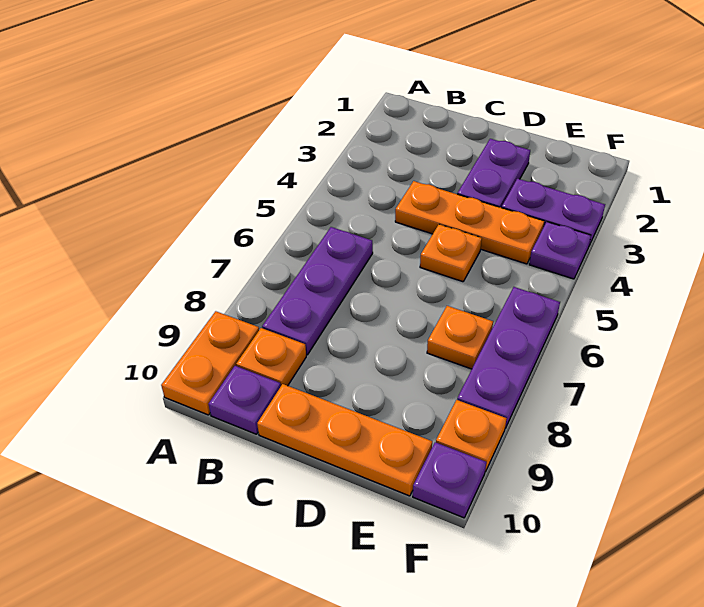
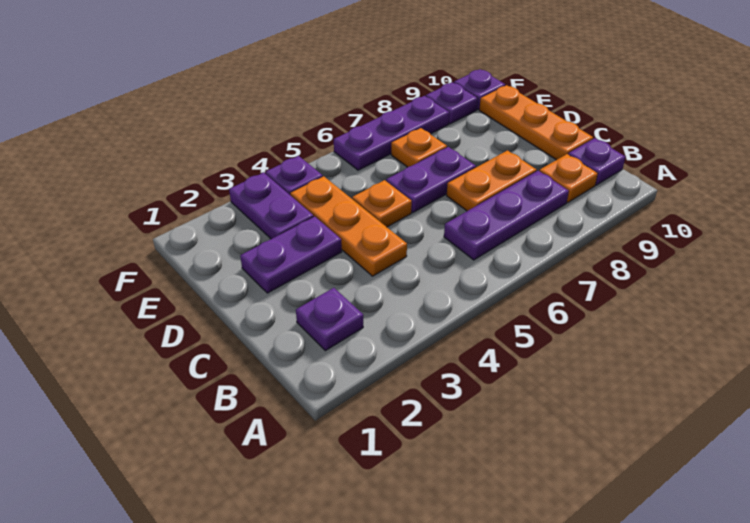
orange plate A9:A10 level 1 -> orange plate C7:C8 level 1
none -> purple plate B2 level 1
none -> purple plate D6:D7 level 1
orange plate F9 level 1 -> purple plate F9 level 1

